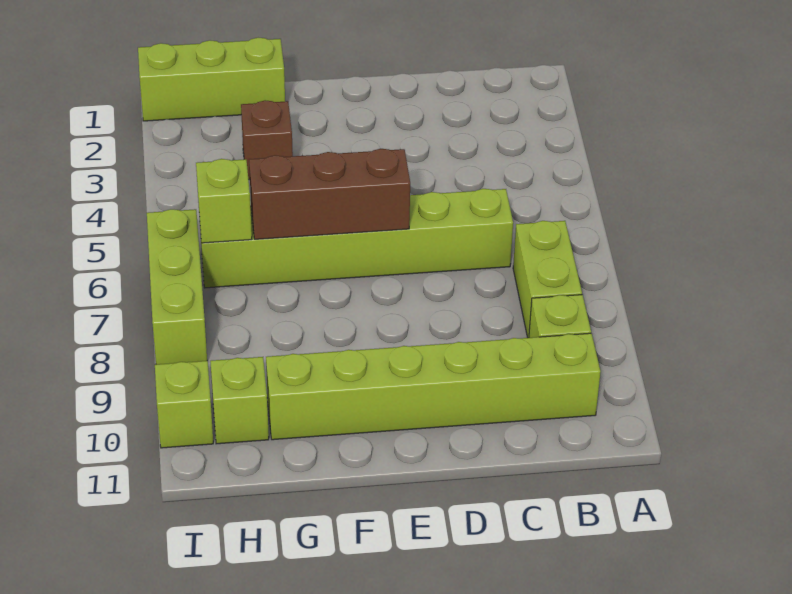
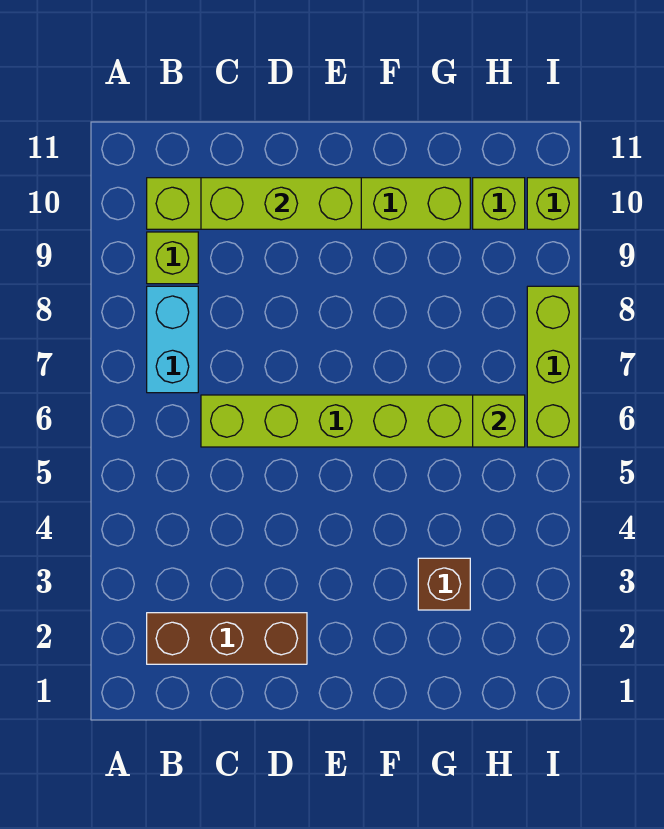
lime brick B7:B8 level 1 -> cyan brick B7:B8 level 1
brown brick E6:G6 level 2 -> brown brick B2:D2 level 1
lime brick G1:I1 level 1 -> lime brick C10:E10 level 2

